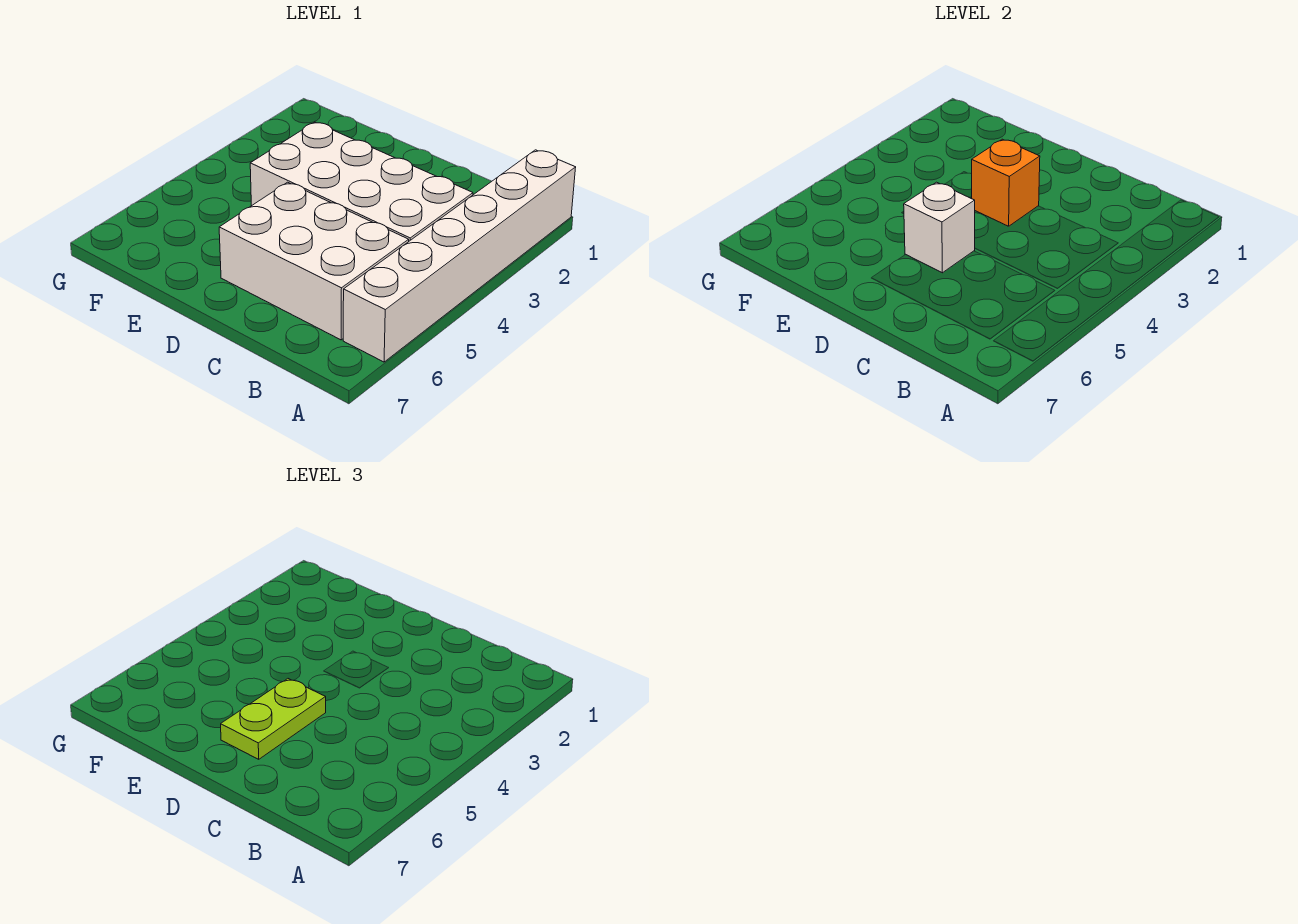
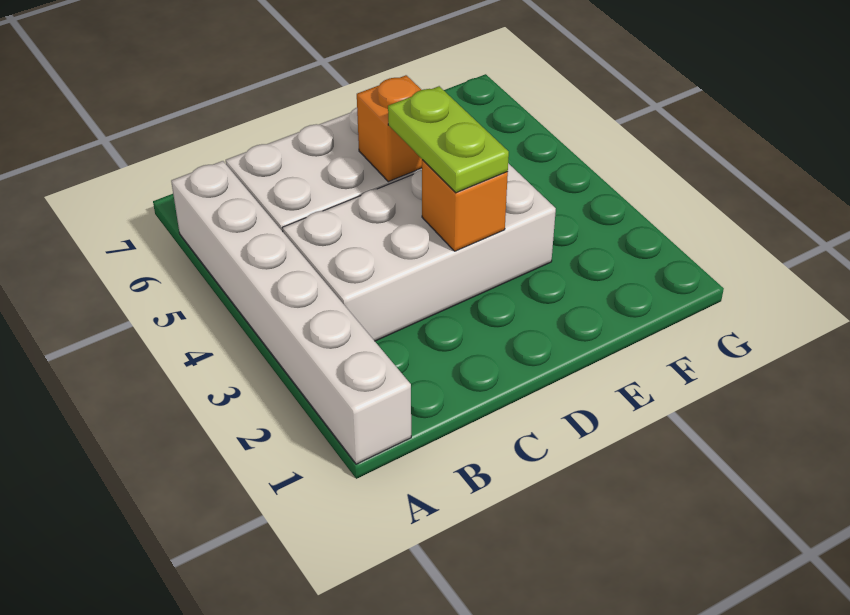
white brick D5 level 2 -> orange brick D5 level 2
lime plate D5:D6 level 3 -> lime plate D3:D4 level 3

